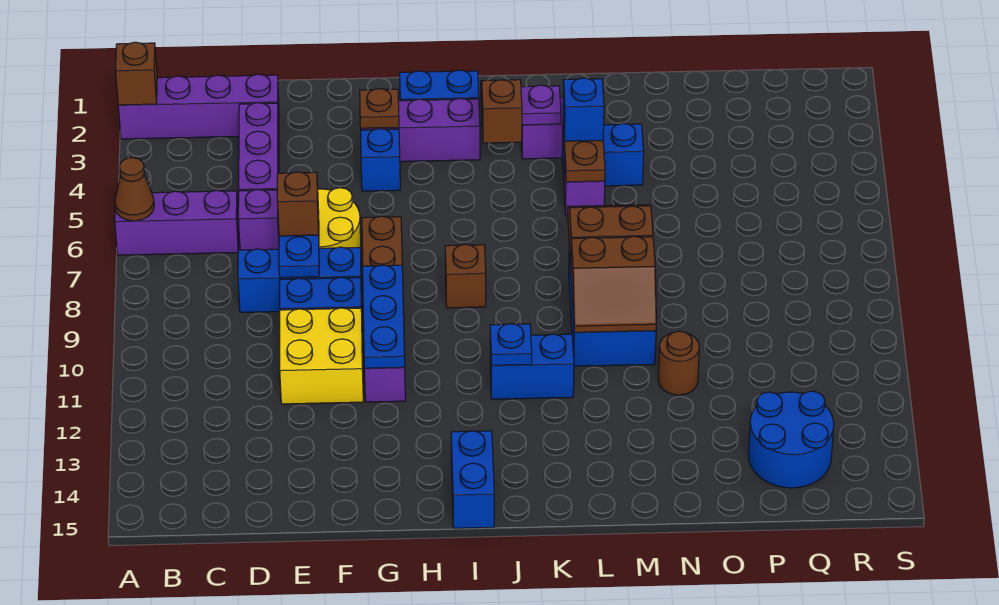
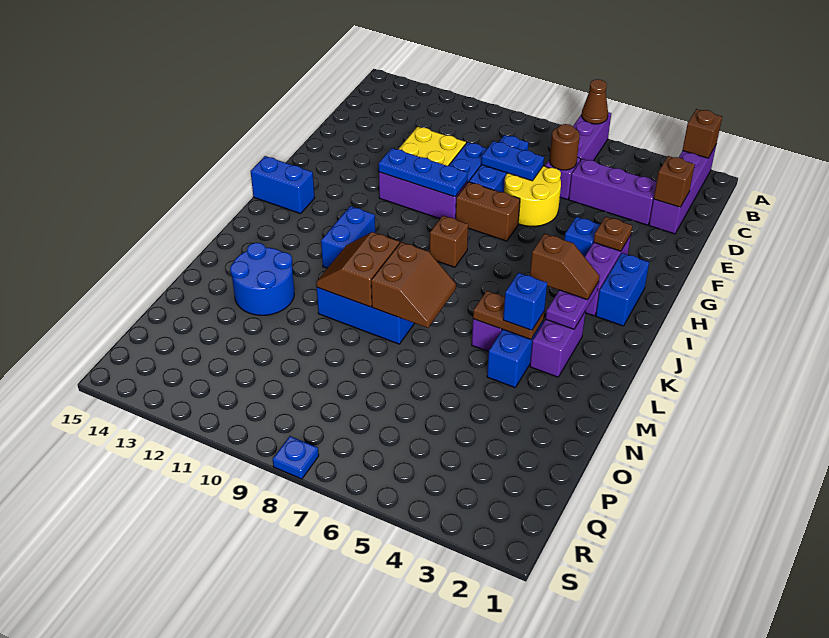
brown brick E7 level 3 -> brown brick D2 level 2
blue plate J11 level 2 -> blue plate S8 level 1
brown round brick N11 level 1 -> brown round brick D6 level 2
blue round brick P13:Q14 level 1 -> blue round brick M12:N13 level 1

